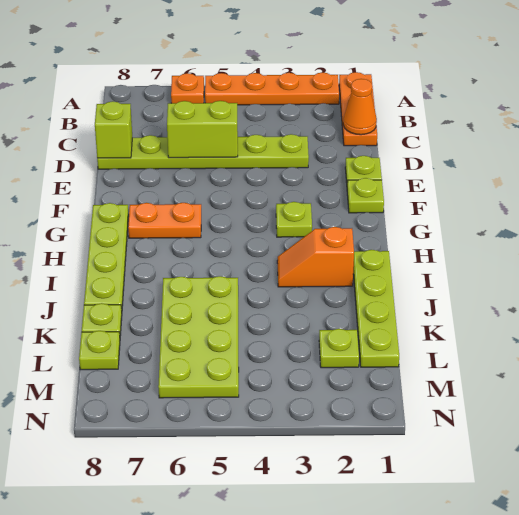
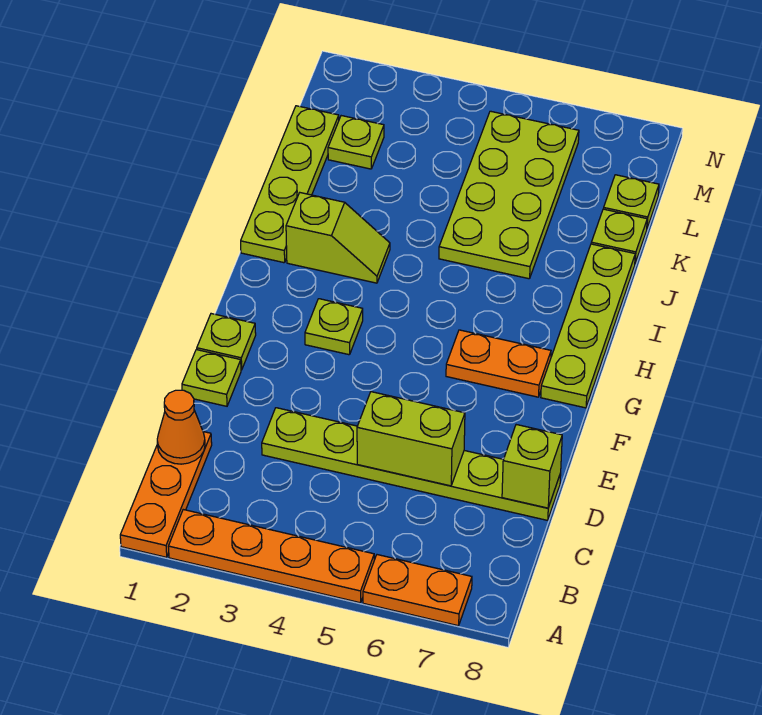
orange plate A6 level 1 -> orange plate A6:A7 level 1
orange slope I2:I3 level 1 top 2 -> lime slope I2:I3 level 1 top 2

